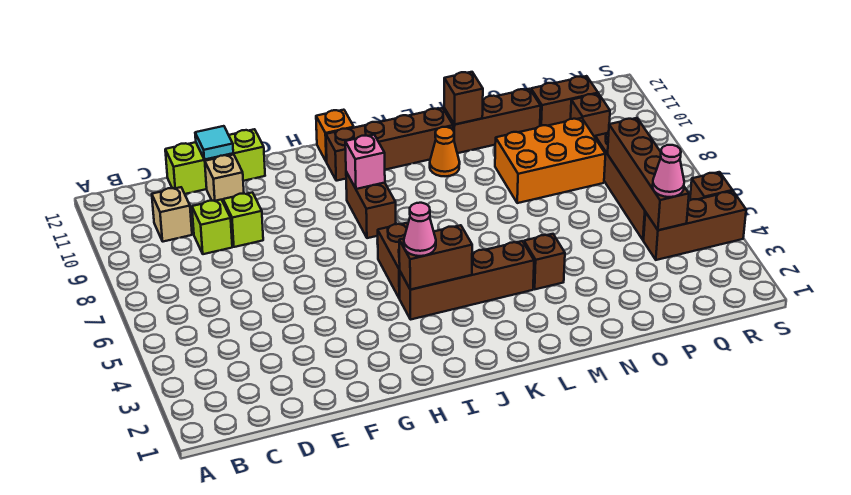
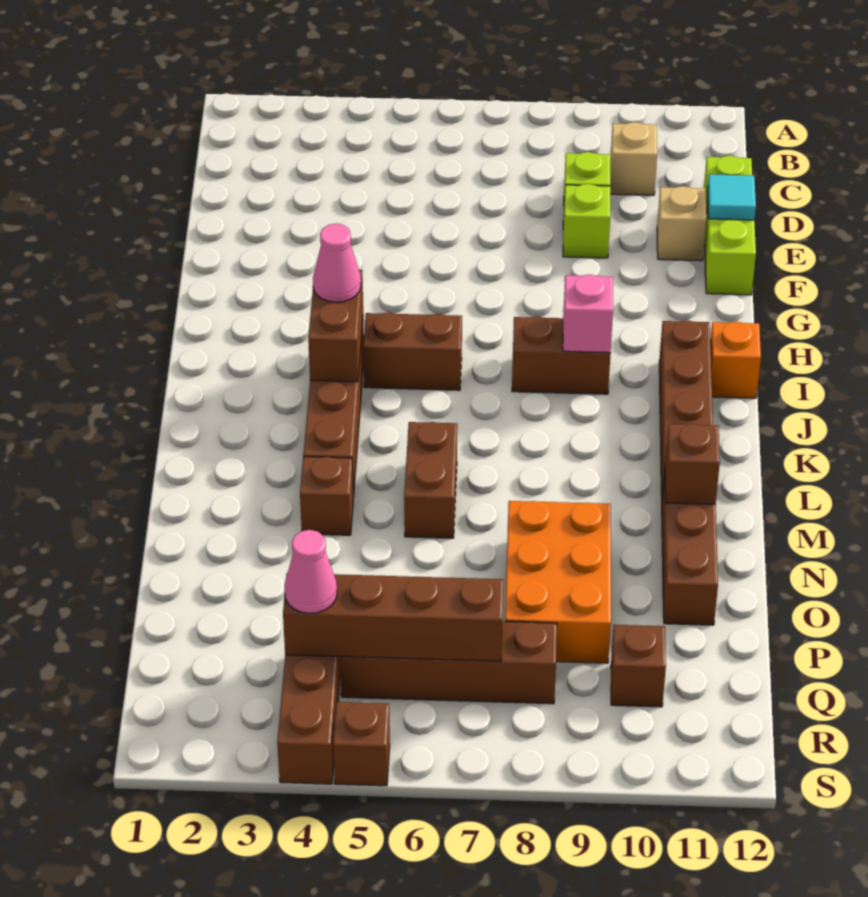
orange cone L10 level 1 -> none
brown brick P11:Q11 level 1 -> brown brick L6:M6 level 1

